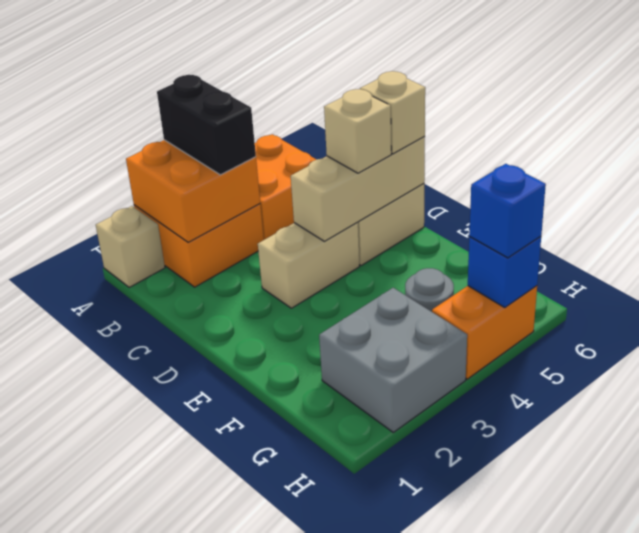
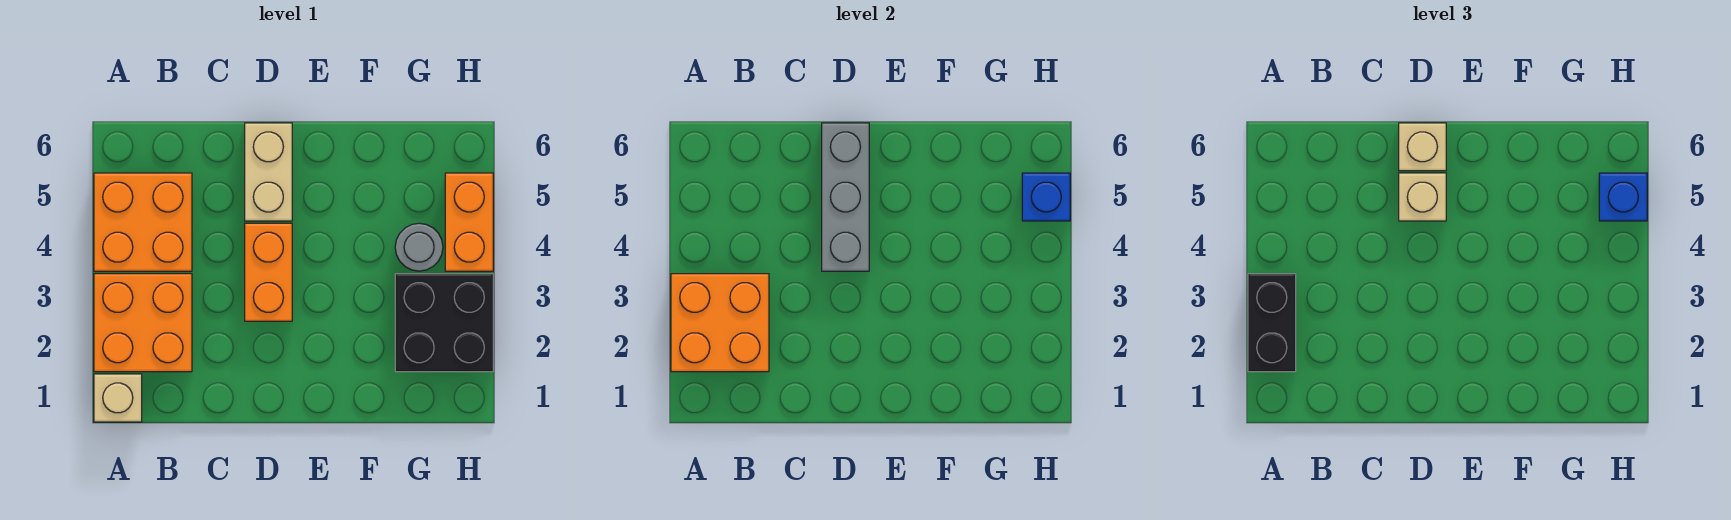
black brick A3:B3 level 3 -> black brick A2:A3 level 3
tan brick D3:D4 level 1 -> orange brick D3:D4 level 1
tan brick D4:D6 level 2 -> grey brick D4:D6 level 2
grey brick G2:H3 level 1 -> black brick G2:H3 level 1

